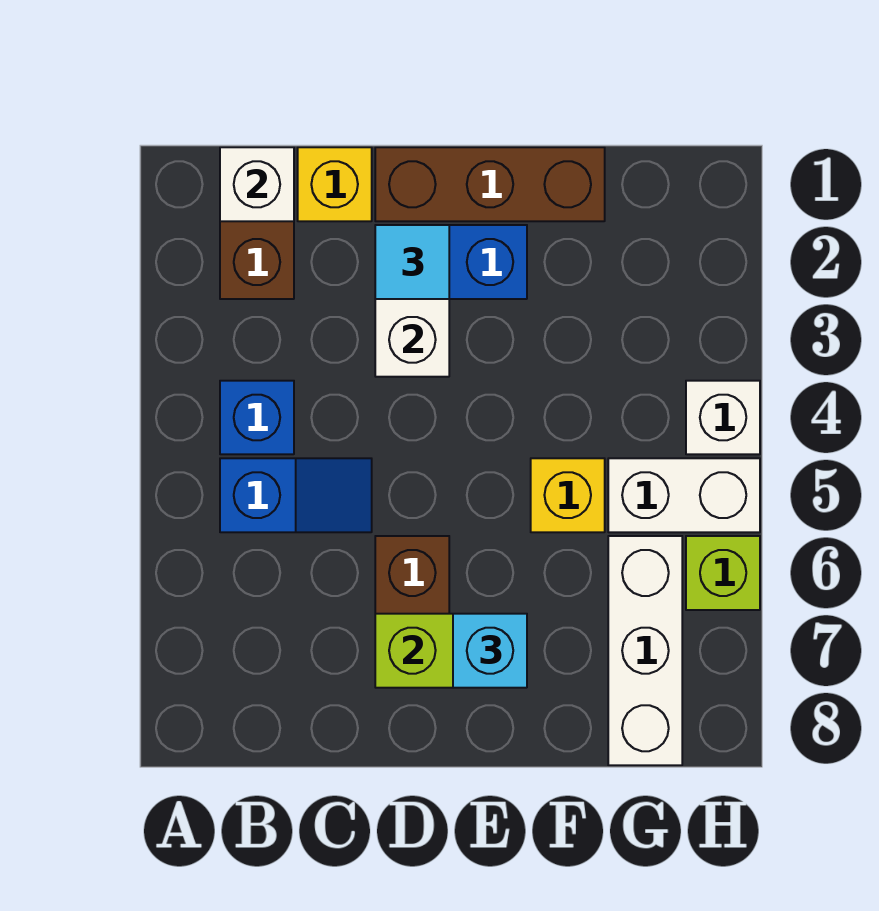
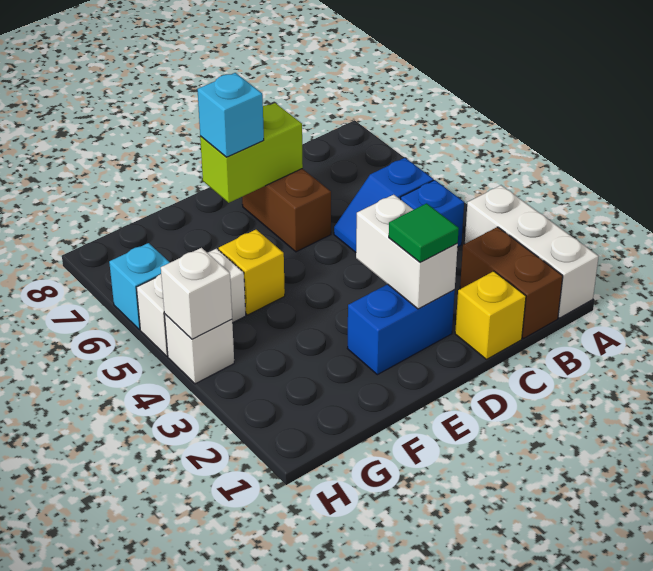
white brick B1 level 2 -> white brick H4 level 2
brown brick D1:F1 level 1 -> none
cyan tile D2 level 3 -> green tile D2 level 3
white brick G6:G8 level 1 -> white brick A1:A3 level 1
lime brick H6 level 1 -> cyan brick H6 level 1

